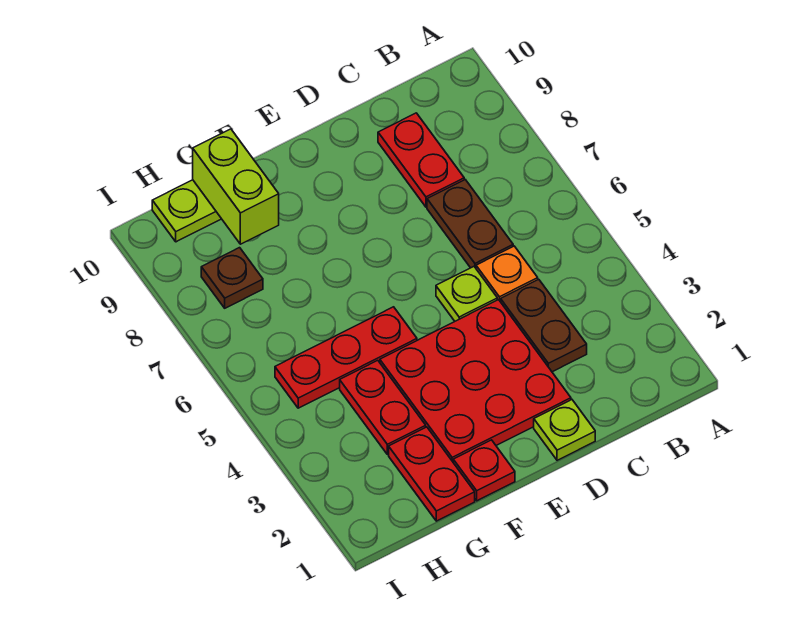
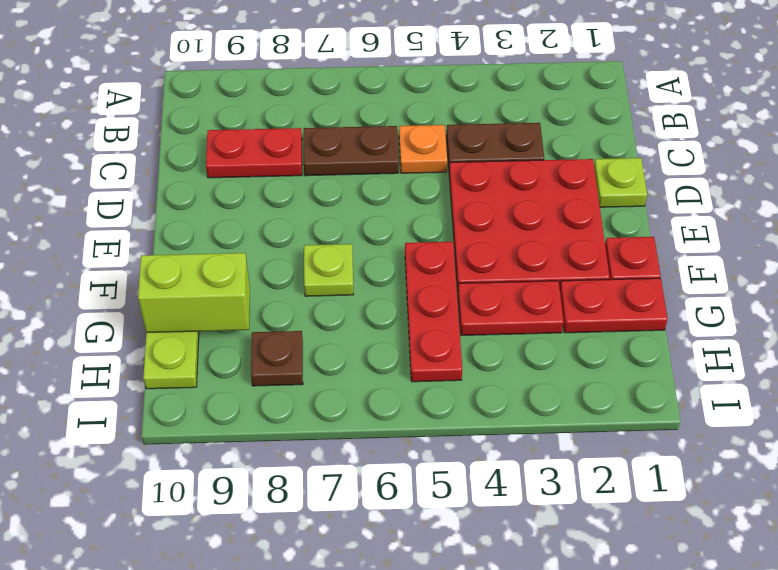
lime plate D5 level 1 -> lime plate F7 level 1

